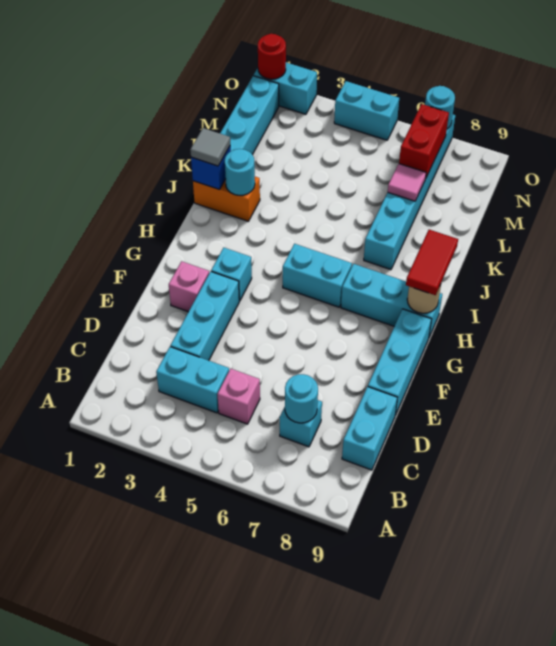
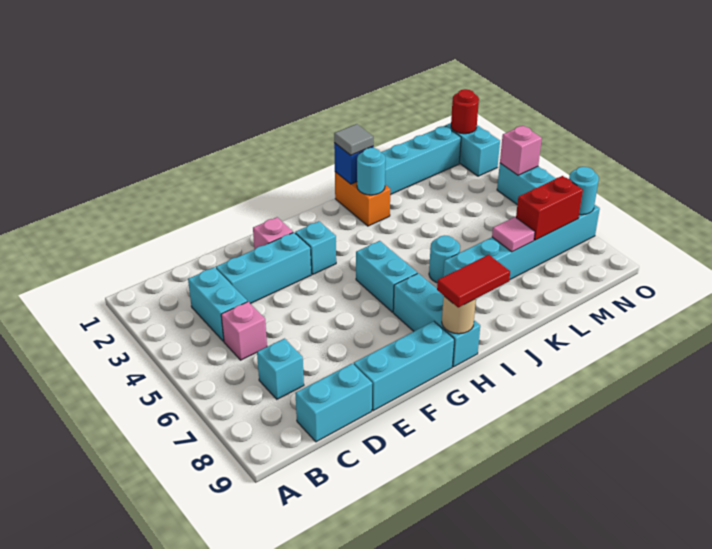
cyan round brick C7 level 2 -> cyan round brick J6 level 1
none -> pink brick O4 level 2

